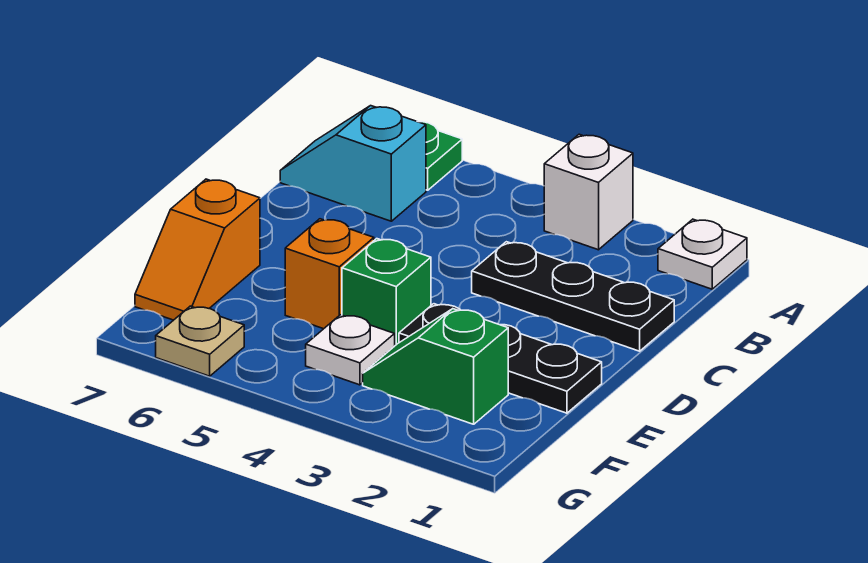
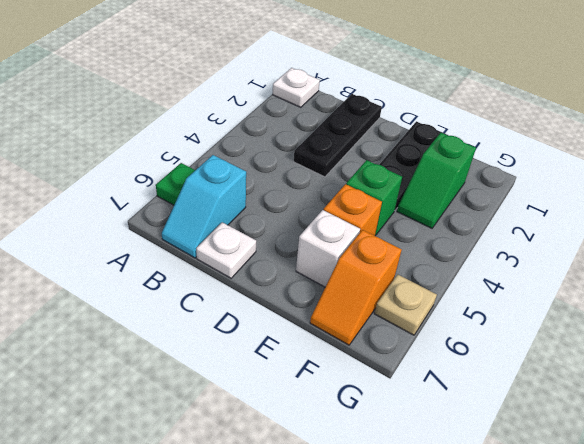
white brick A3 level 1 -> white brick E6 level 1
orange slope E7:F7 level 1 top E -> orange slope F6:F7 level 1 top 6
white plate F4 level 1 -> white plate C7 level 1

